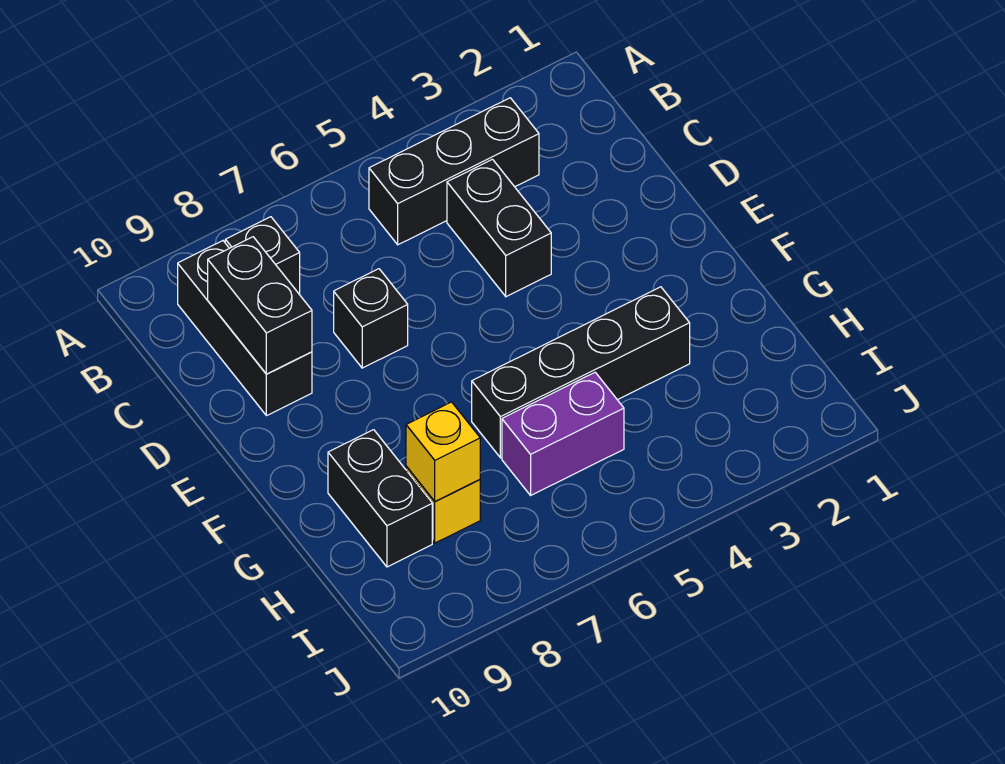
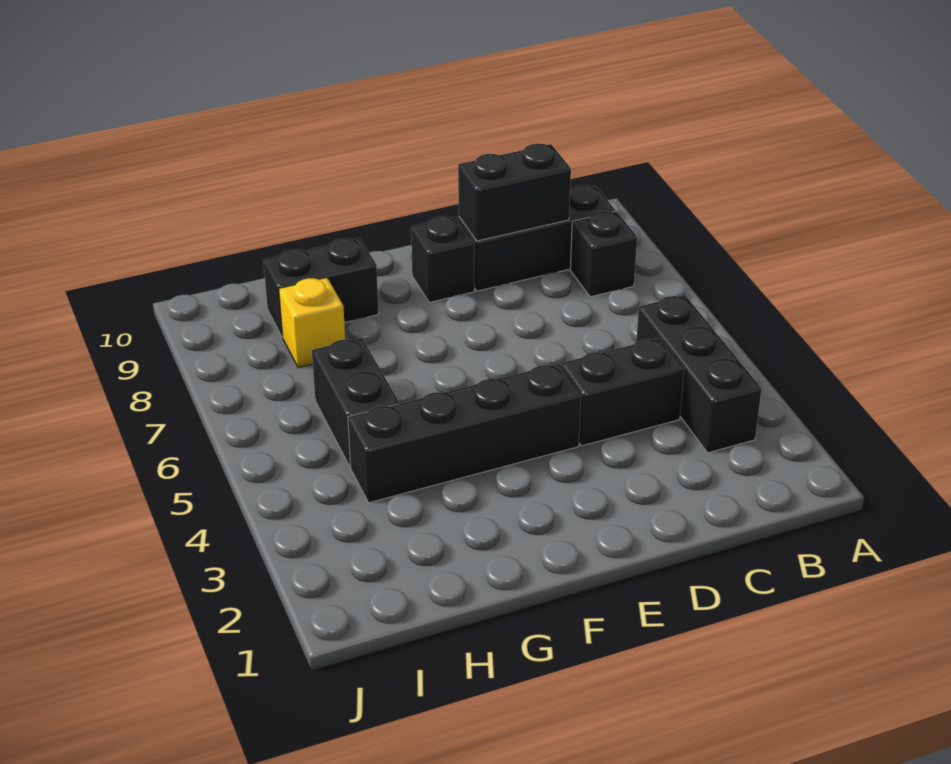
black brick D7 level 1 -> black brick E9 level 1
black brick G3:G6 level 1 -> black brick E4:H4 level 1
purple brick H5:H6 level 1 -> black brick H5:H6 level 1
yellow brick H8 level 2 -> none

